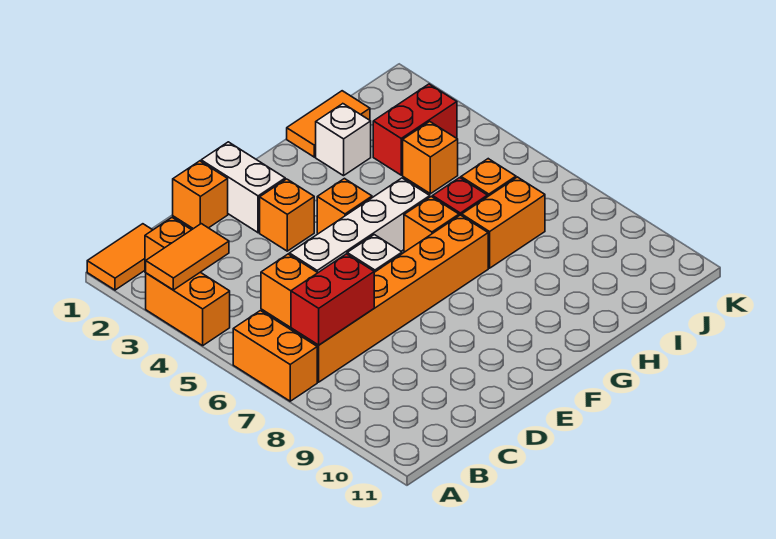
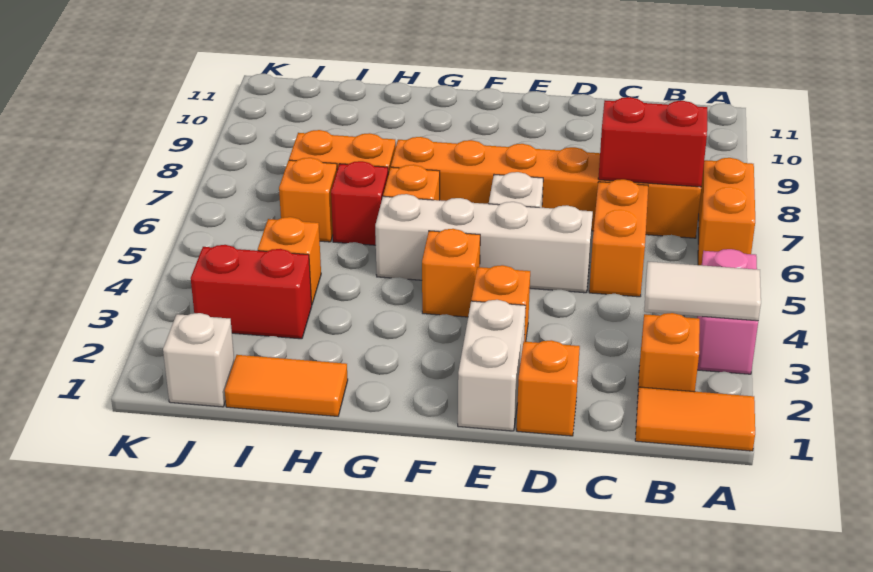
orange brick A3:A4 level 1 -> pink brick A3:A4 level 1
orange tile A3:B3 level 2 -> white tile A3:B3 level 2
white brick H2 level 1 -> white brick J1 level 1

